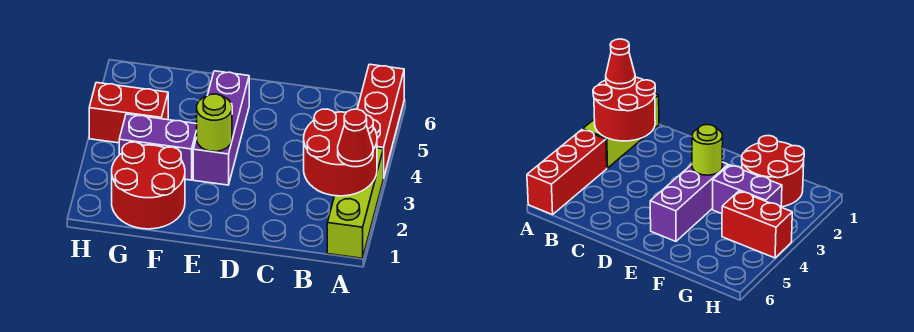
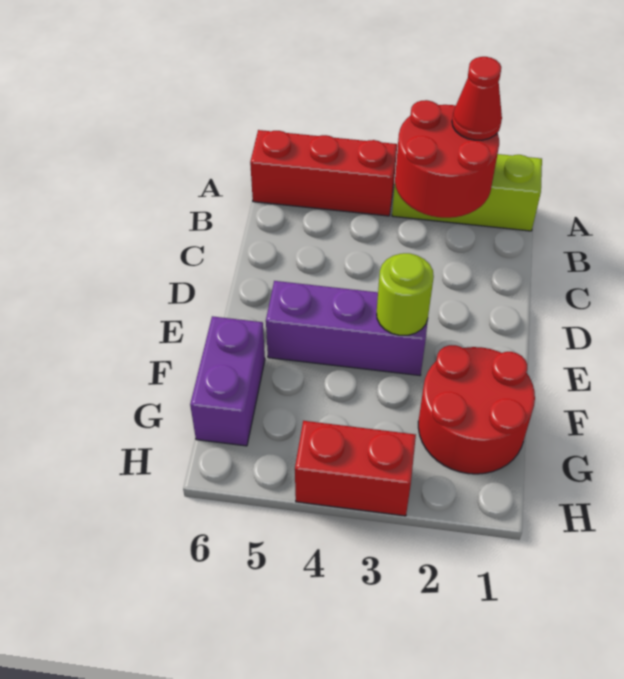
purple brick F3:G3 level 1 -> purple brick F6:G6 level 1
red brick G4:H4 level 1 -> red brick H3:H4 level 1

